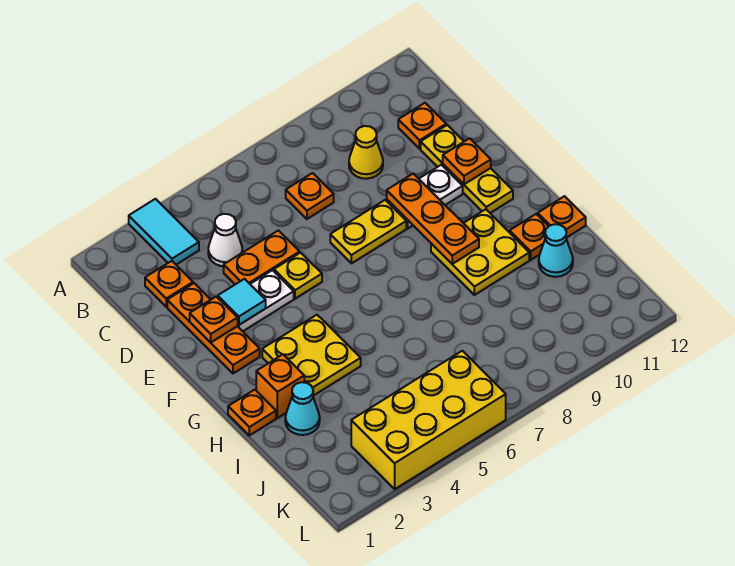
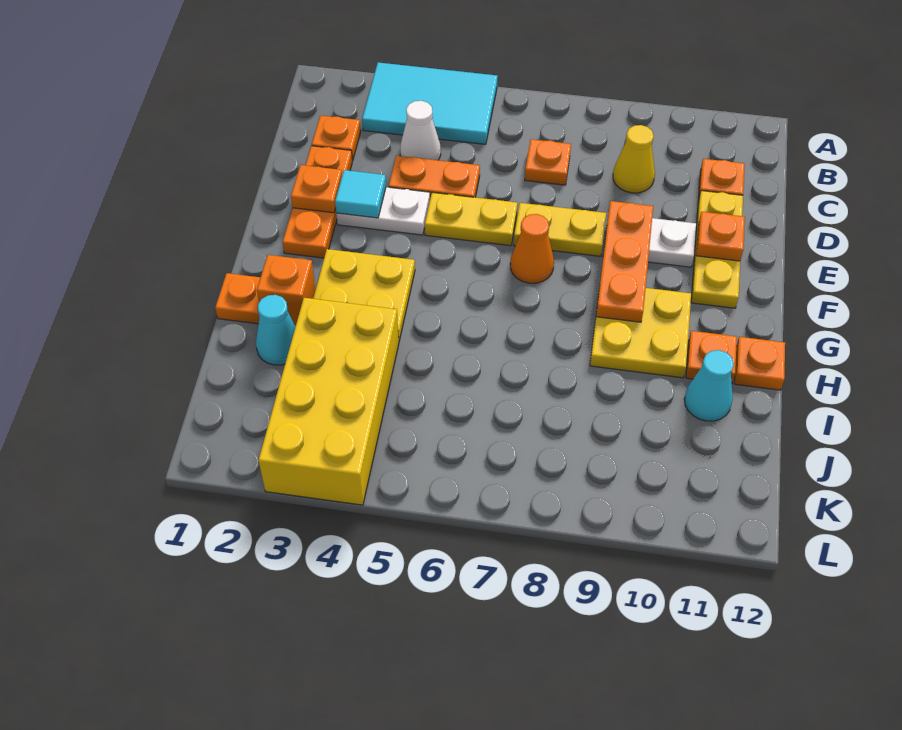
cyan tile A3:B3 level 1 -> cyan tile A3:B5 level 1
yellow plate E5 level 1 -> yellow plate E5:E6 level 1
none -> orange cone F7 level 1
yellow brick K3:L6 level 1 -> yellow brick I3:L4 level 1

